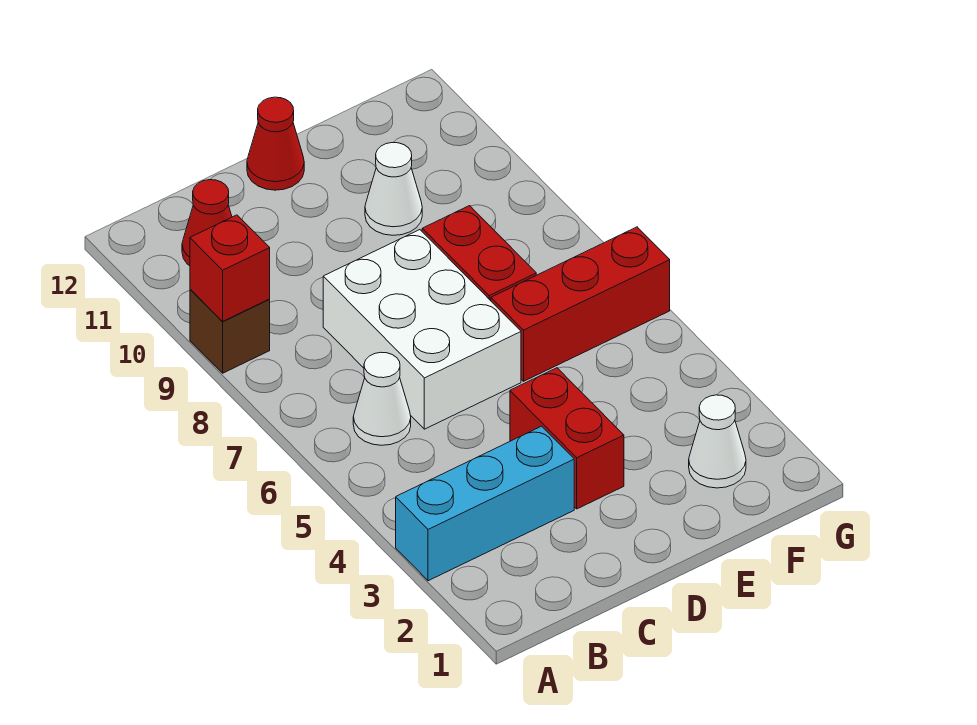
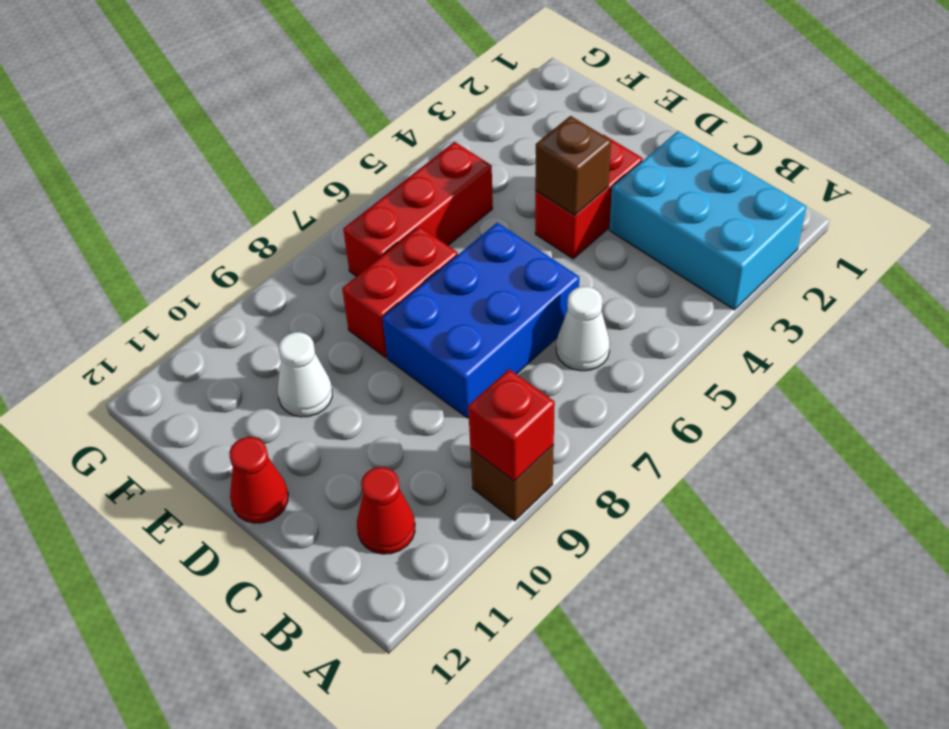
cyan brick A3:C3 level 1 -> cyan brick A2:C3 level 1
white brick C6:D8 level 1 -> blue brick C6:D8 level 1
none -> brown brick D4 level 2
red brick E6:G6 level 1 -> red brick F5:F7 level 1
white cone F2 level 1 -> none

